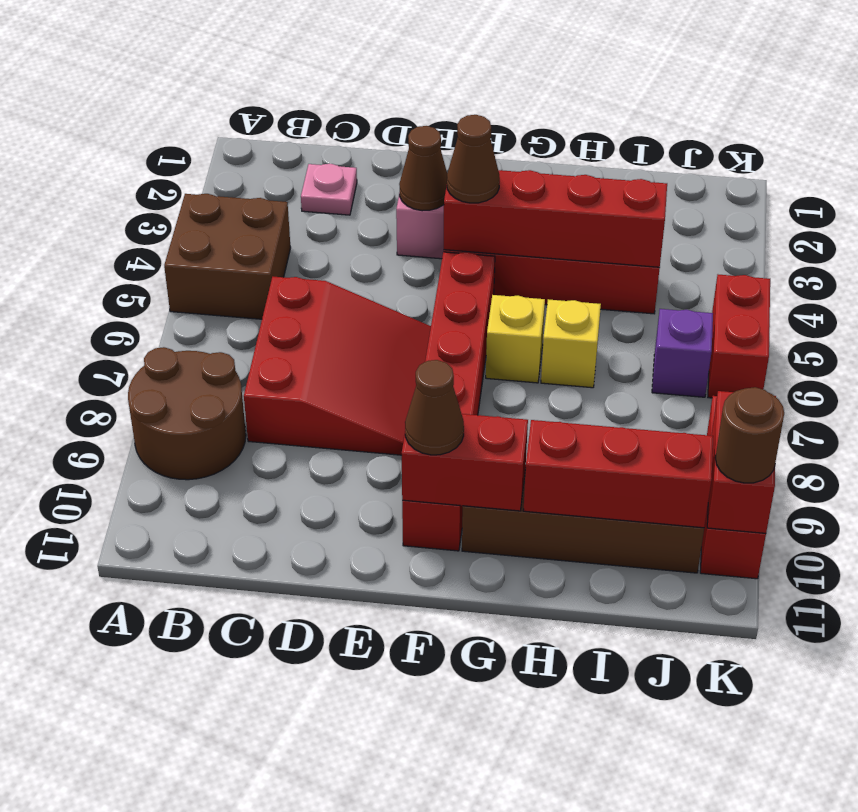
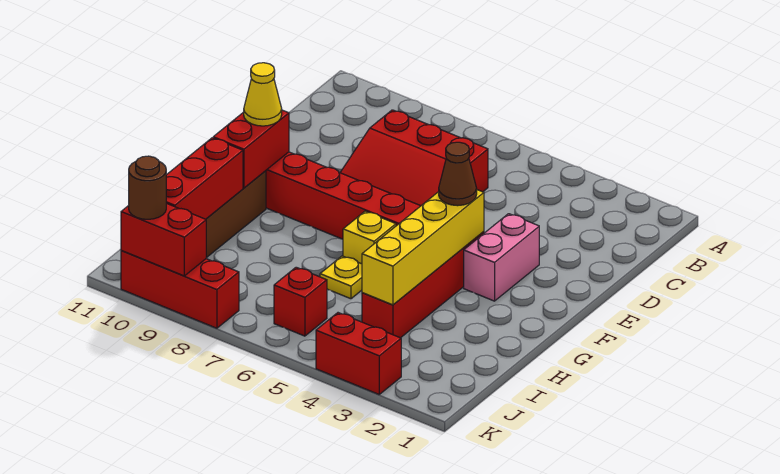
brown brick A4:B5 level 1 -> none
brown round brick A8:B9 level 1 -> none
pink plate C2 level 1 -> none
brown cone E3 level 2 -> none
red brick F4:I4 level 2 -> yellow brick F4:I4 level 2
brown cone F10 level 3 -> yellow cone F10 level 3
yellow brick H6 level 1 -> yellow plate H6 level 1
purple brick J6 level 1 -> red brick J6 level 1
red brick K5:K6 level 1 -> red brick K3:K4 level 1

